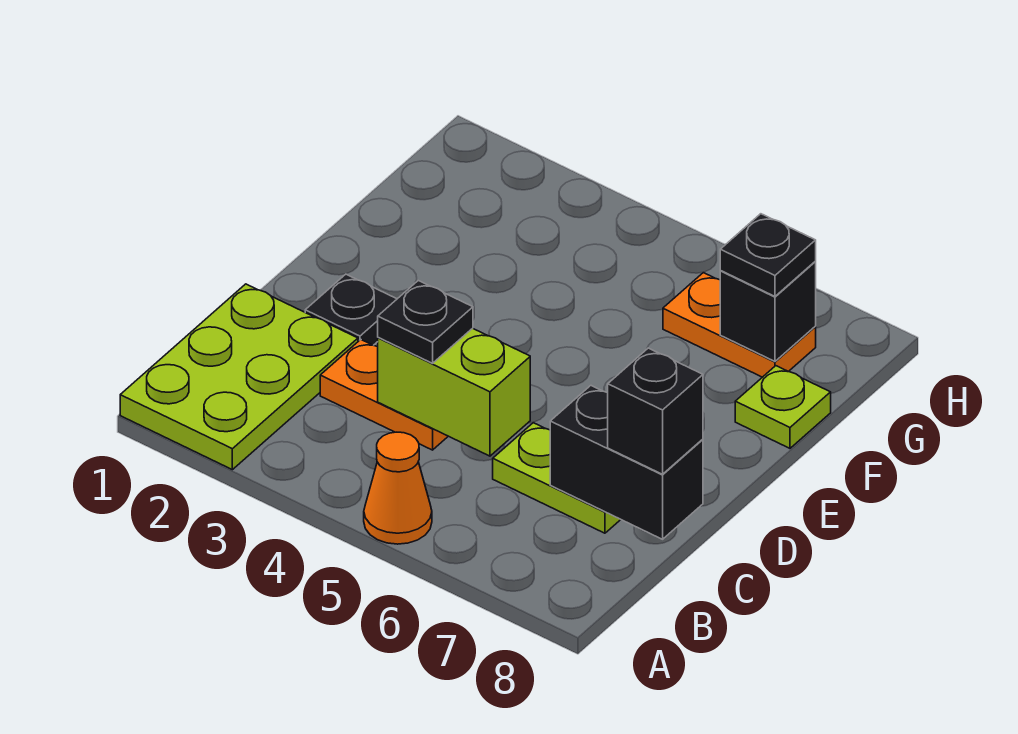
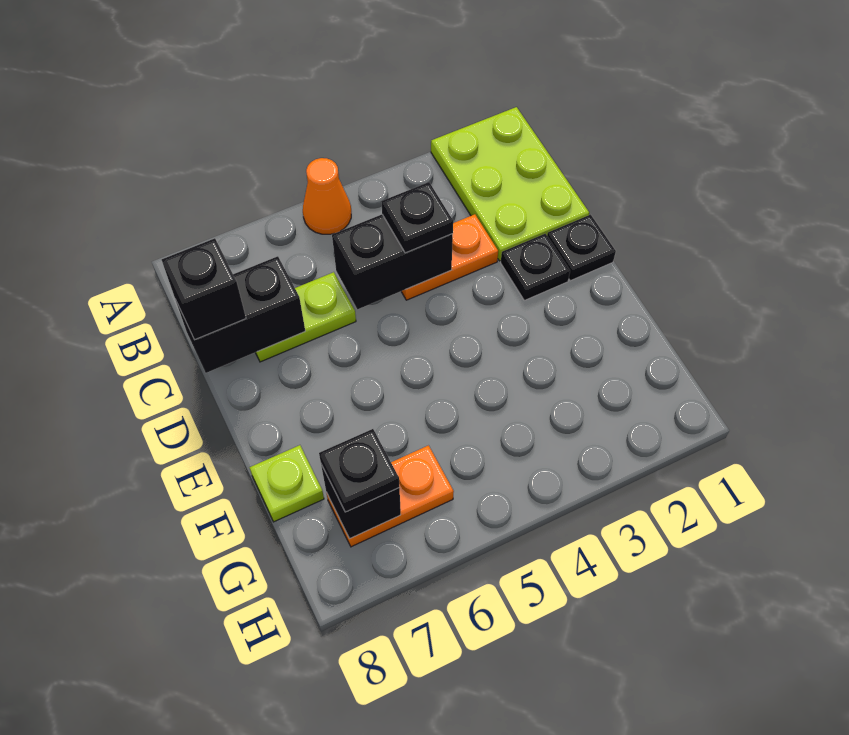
lime brick C4:C5 level 2 -> black brick C4:C5 level 2
none -> black plate D1 level 1

